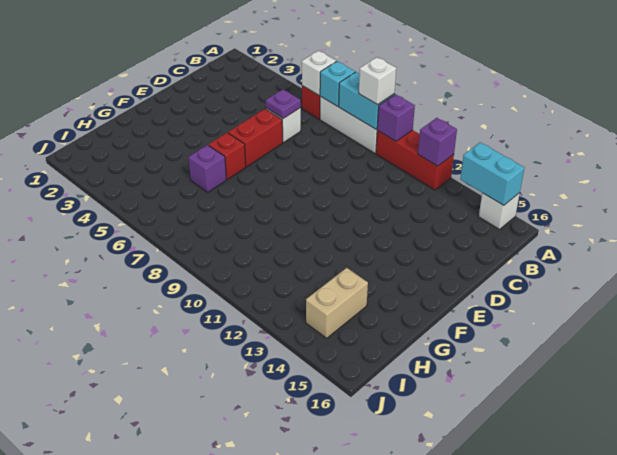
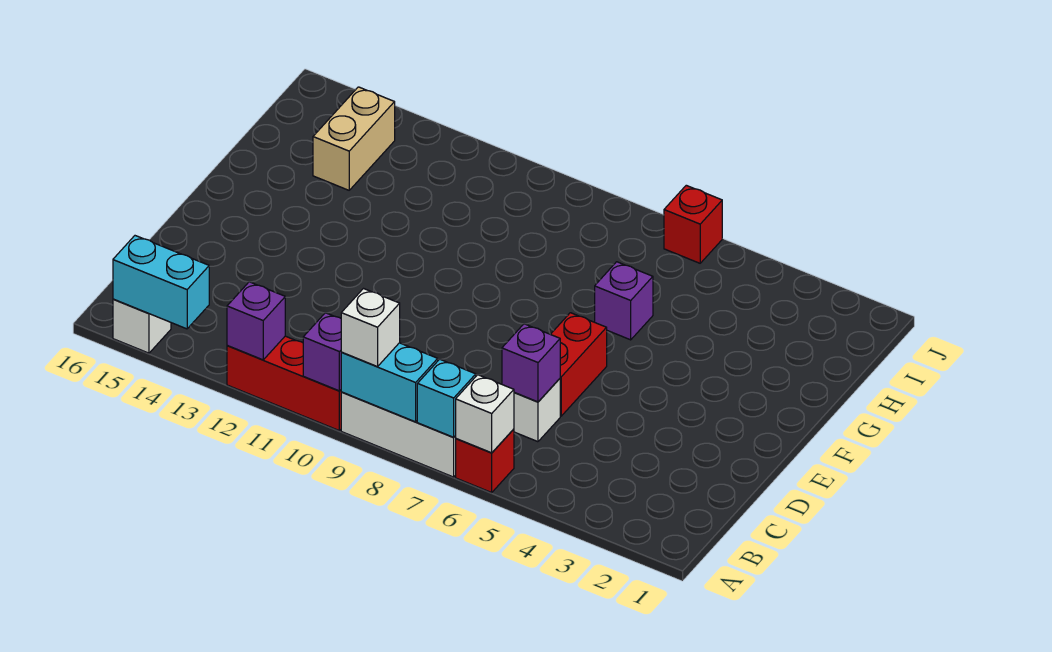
purple plate C6 level 2 -> purple brick C6 level 2
red brick F6 level 1 -> red brick J6 level 1

